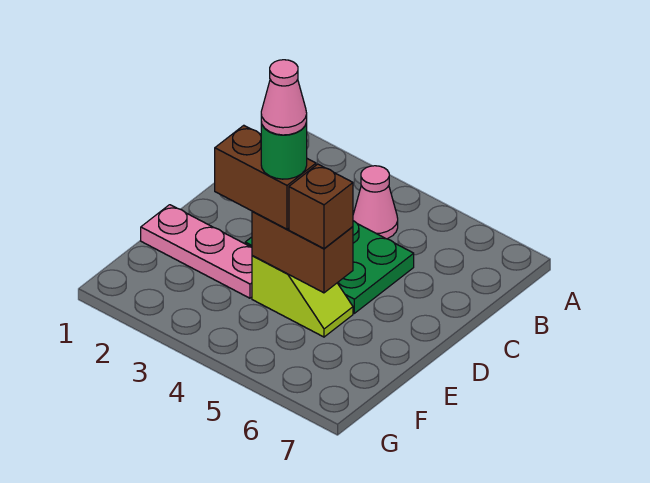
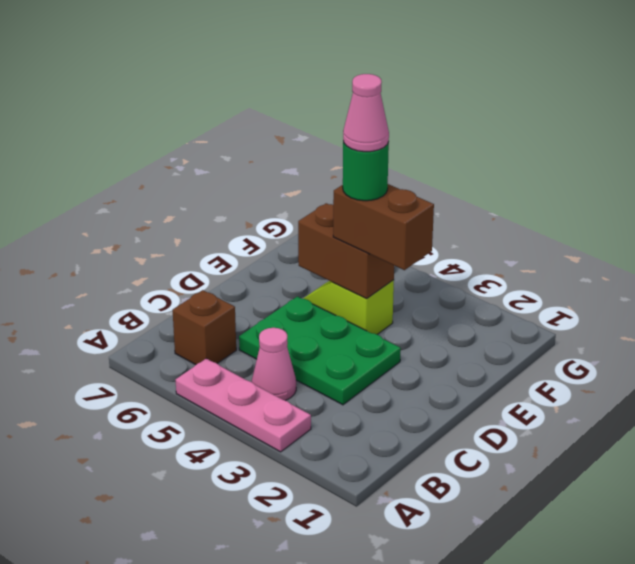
pink plate E1:E3 level 1 -> pink plate A3:A5 level 1
brown brick E5 level 3 -> brown brick B6 level 1

